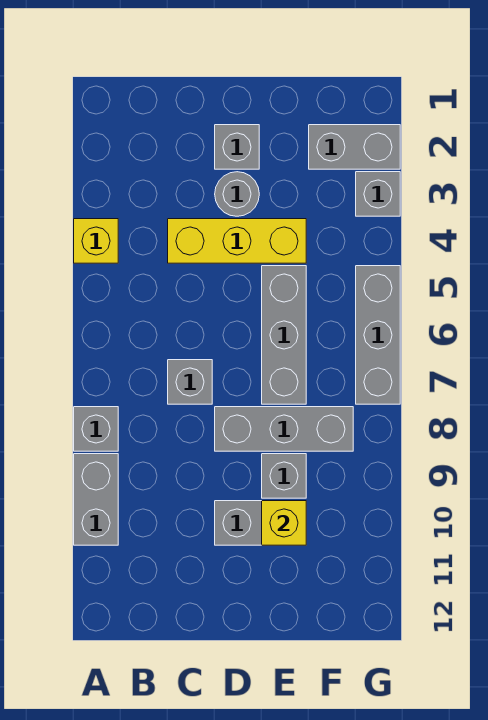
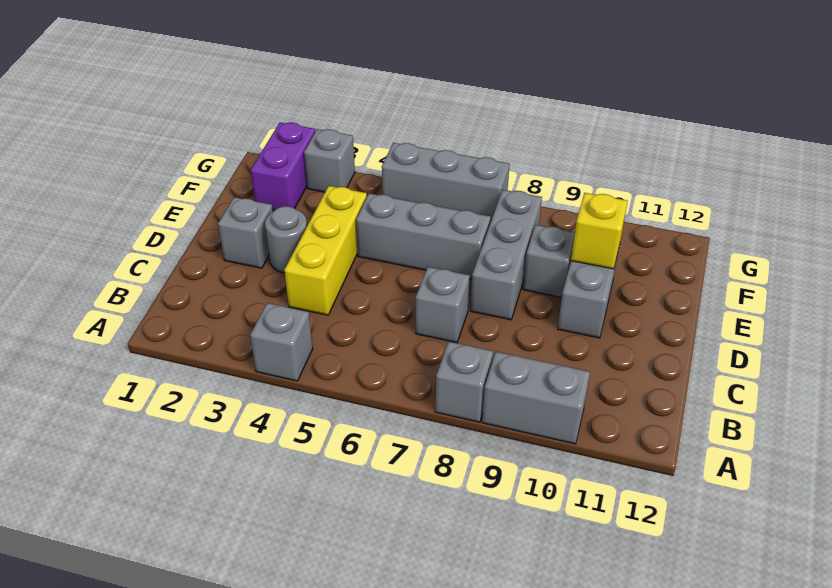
yellow brick A4 level 1 -> grey brick A4 level 1
grey brick F2:G2 level 1 -> purple brick F2:G2 level 1

